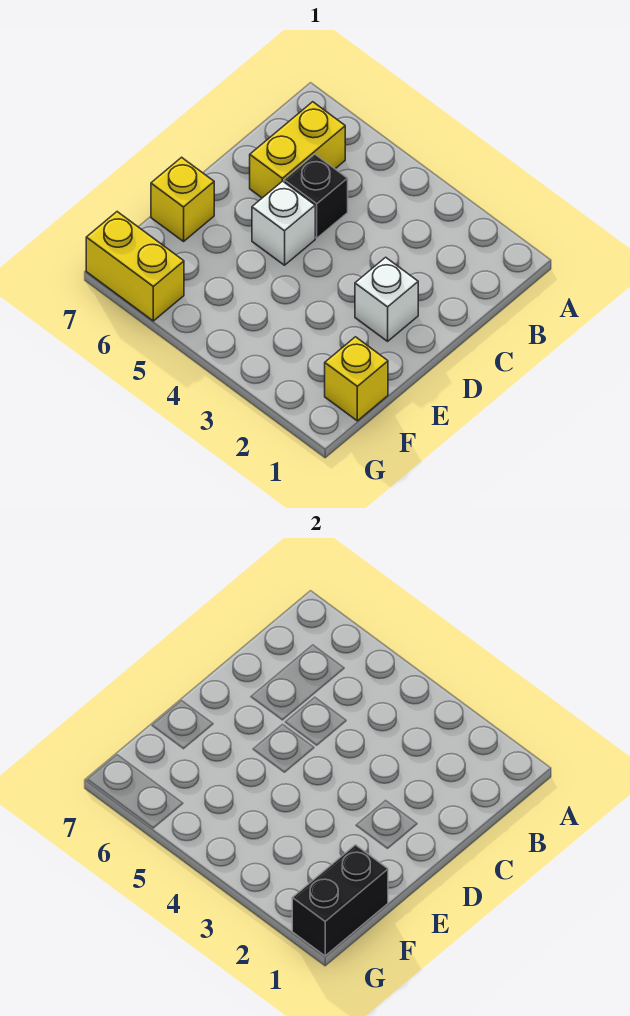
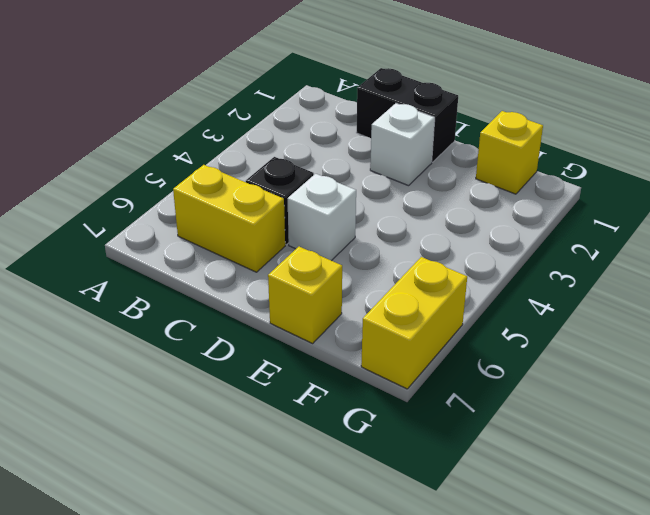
black brick F1:G1 level 2 -> black brick C1:D1 level 1

